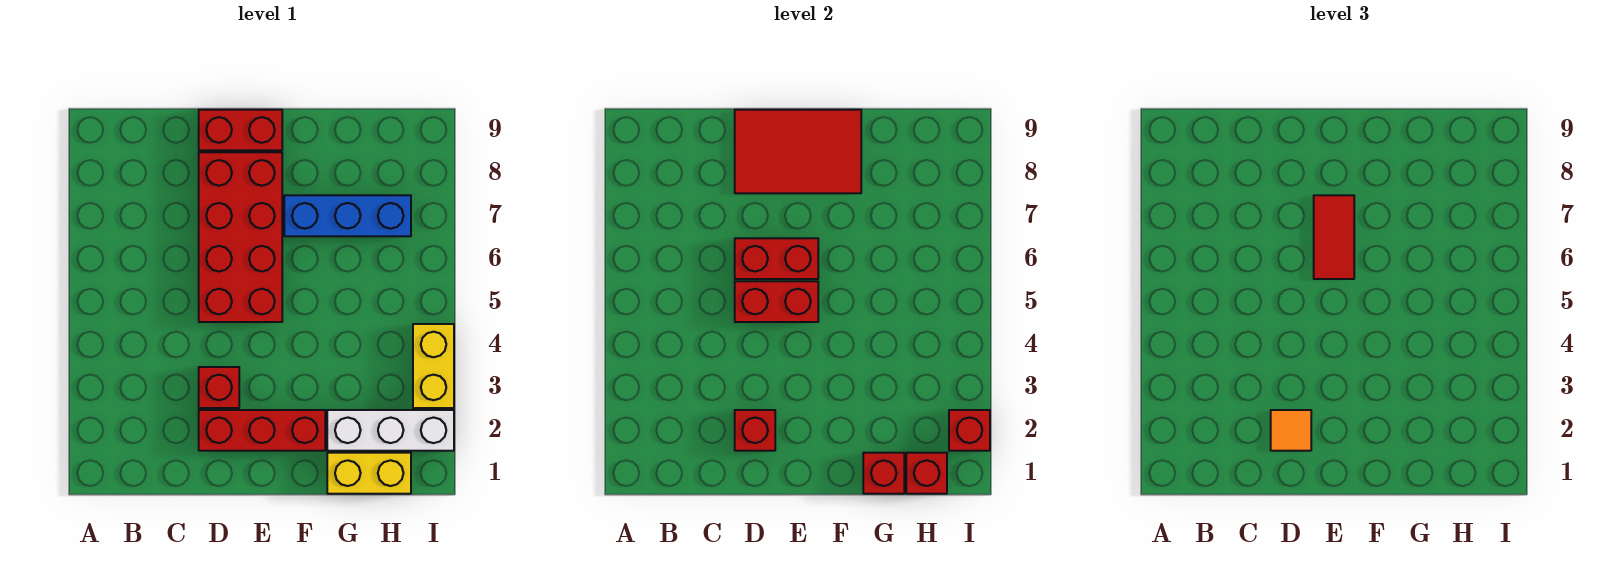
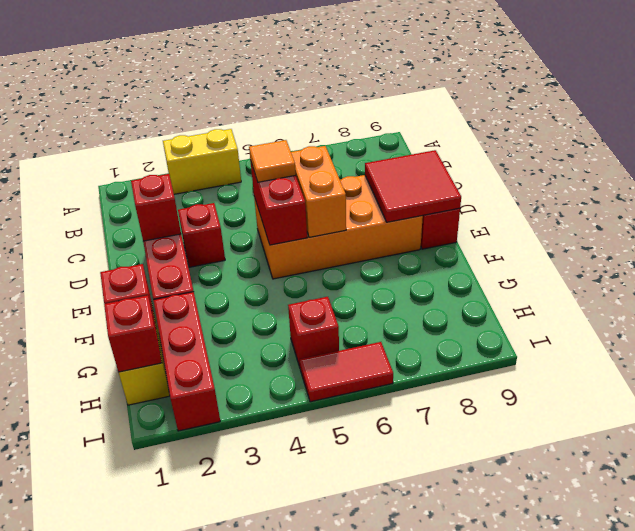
orange tile D2 level 3 -> orange tile D5 level 3
red brick D5:E8 level 1 -> orange brick D5:E8 level 1
red brick D6:E6 level 2 -> orange brick D6:E6 level 2
red tile D8:F9 level 2 -> red tile D8:E9 level 2
red tile E6:E7 level 3 -> red tile I5:I6 level 1
blue brick F7:H7 level 1 -> none
white brick G2:I2 level 1 -> red brick G2:I2 level 1
red brick I2 level 2 -> red brick H5 level 1
yellow brick I3:I4 level 1 -> yellow brick A3:A4 level 1

